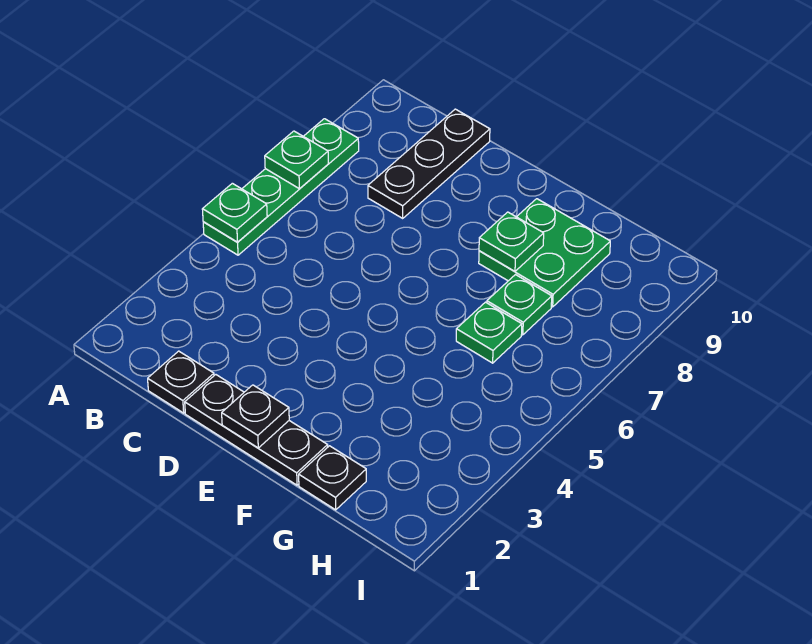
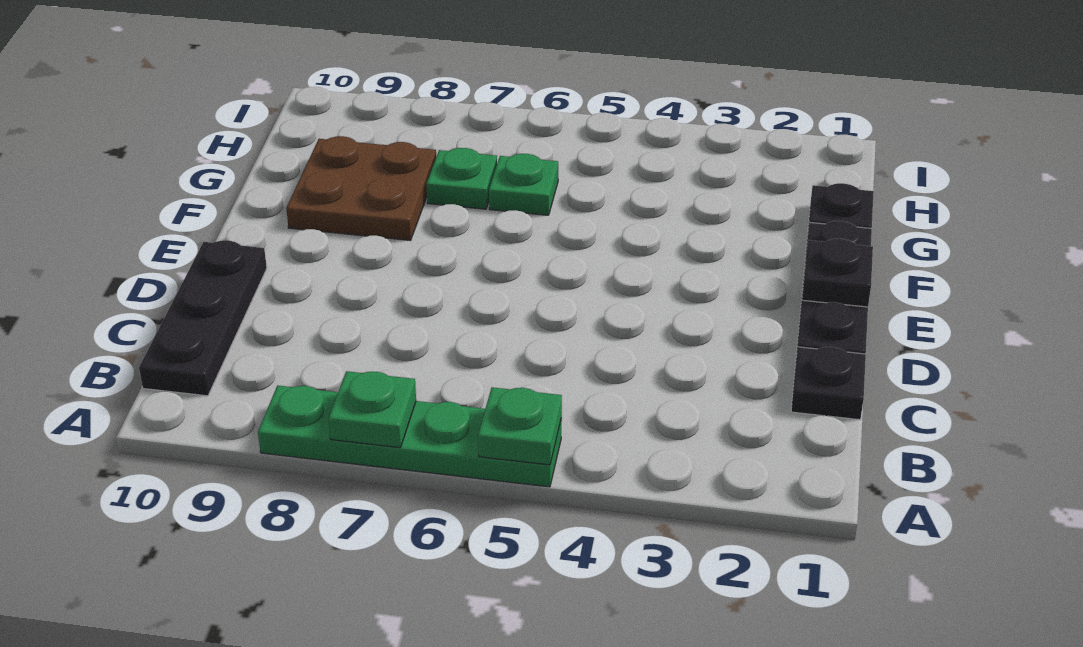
black plate C8:C10 level 1 -> black plate B10:D10 level 1
green plate F8:G9 level 1 -> brown plate F8:G9 level 1
green plate F8 level 2 -> none

